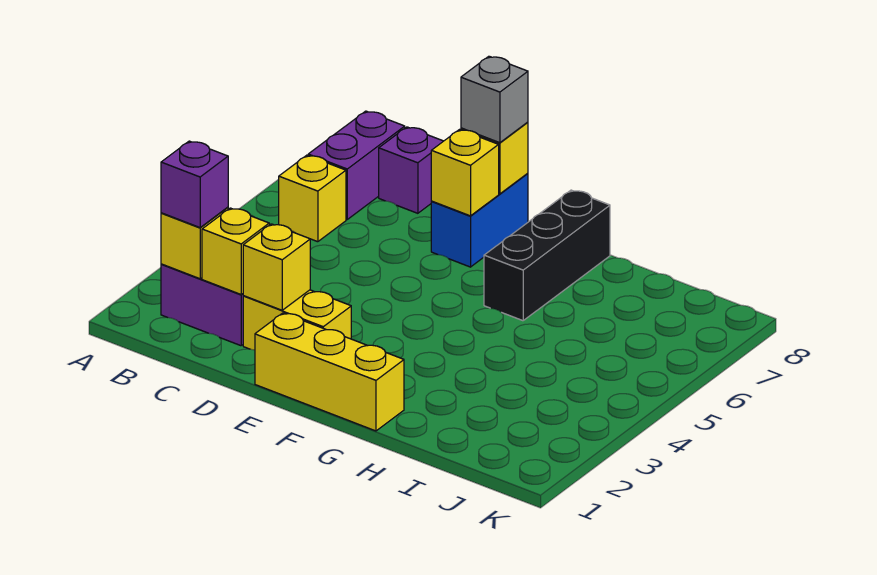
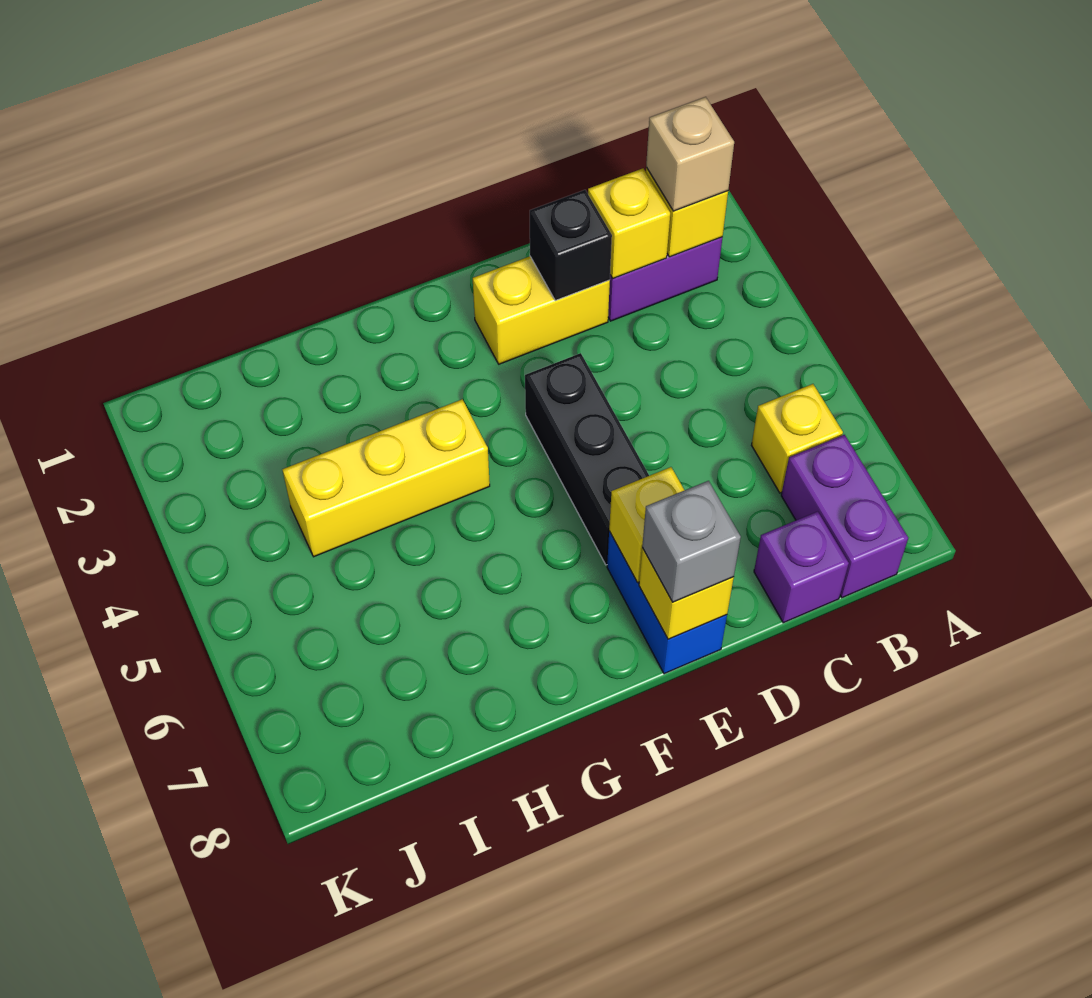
purple brick B2 level 3 -> tan brick B2 level 3
yellow brick D2 level 2 -> black brick D2 level 2
yellow brick E1:G1 level 1 -> yellow brick G4:I4 level 1
black brick G6:G8 level 1 -> black brick E4:E6 level 1

